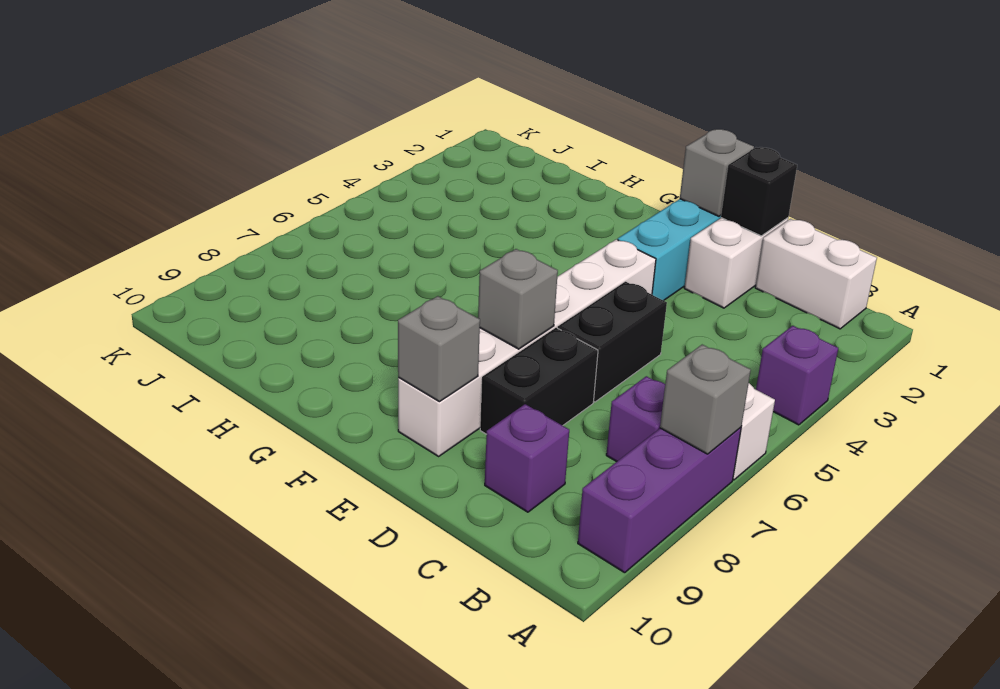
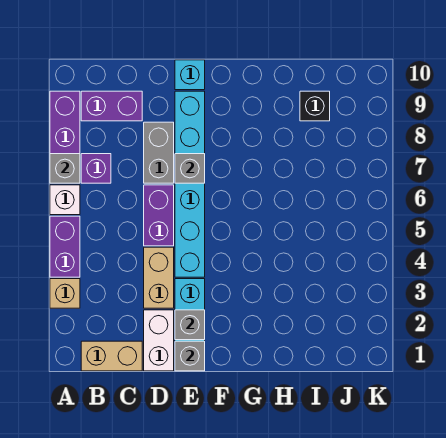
none -> tan brick A3 level 1
purple brick A4 level 1 -> purple brick A4:A5 level 1
white brick B1:C1 level 1 -> tan brick B1:C1 level 1
purple brick C9 level 1 -> purple brick B9:C9 level 1
black brick D1 level 2 -> black brick I9 level 1
none -> tan brick D3:D4 level 1
black brick D5:D6 level 1 -> purple brick D5:D6 level 1
black brick D7:D8 level 1 -> grey brick D7:D8 level 1
white brick E4:E9 level 1 -> cyan brick E4:E9 level 1
grey brick E9 level 2 -> grey brick E2 level 2
none -> cyan brick E10 level 1

